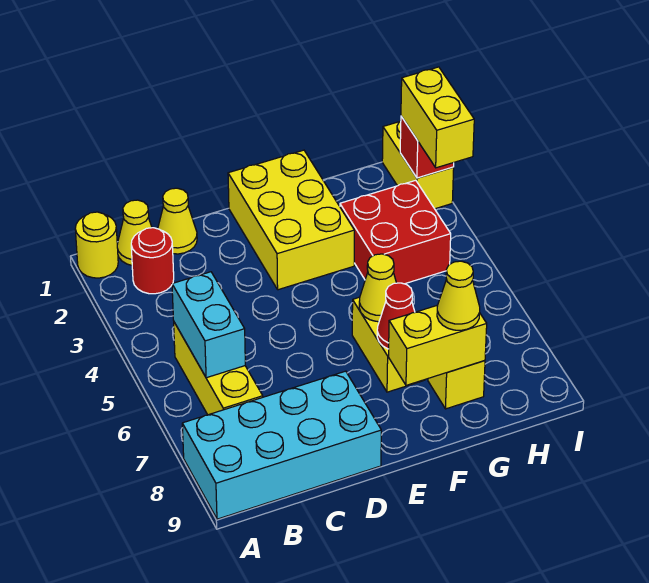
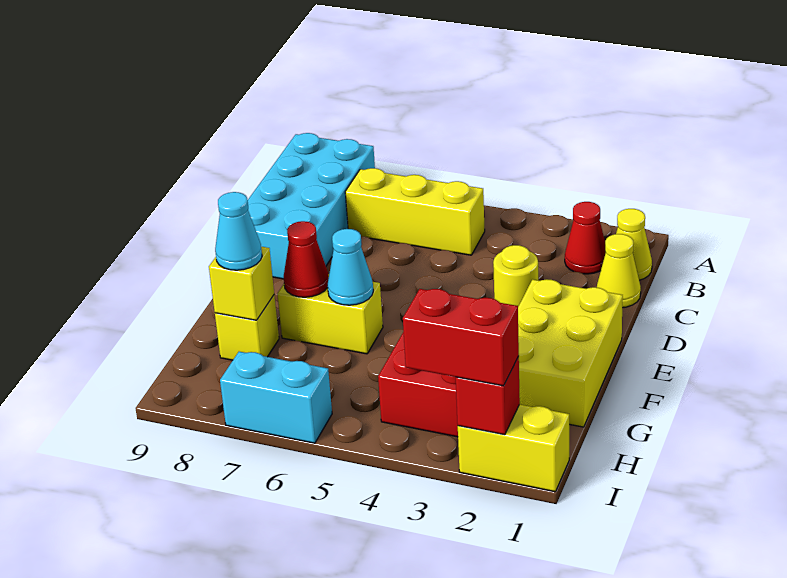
yellow round brick A1 level 1 -> yellow round brick D3 level 1
red round brick B2 level 1 -> red cone B2 level 1
cyan brick B5:B6 level 2 -> cyan brick I6:I7 level 1
yellow brick E1:F3 level 1 -> yellow brick E1:G2 level 1
yellow cone F6 level 2 -> cyan cone F6 level 2
yellow brick F8:G8 level 2 -> yellow brick G8 level 2
yellow cone G8 level 3 -> cyan cone G8 level 3
yellow brick I2:I3 level 3 -> red brick I2:I3 level 3

